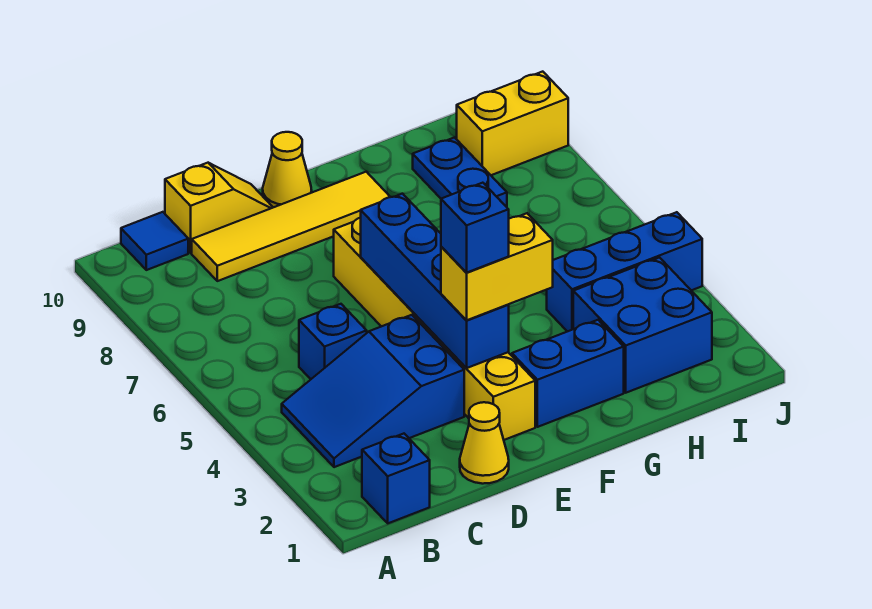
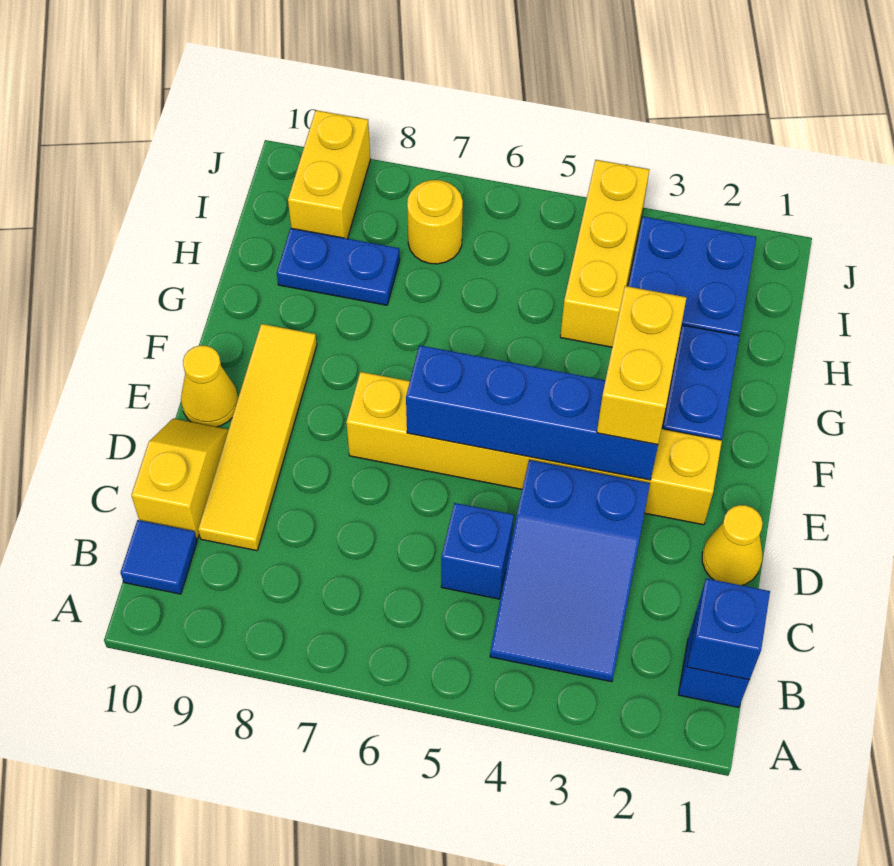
blue brick E3 level 4 -> blue brick B1 level 2
blue brick H4:J4 level 1 -> yellow brick H4:J4 level 1
none -> yellow round brick I7 level 1

